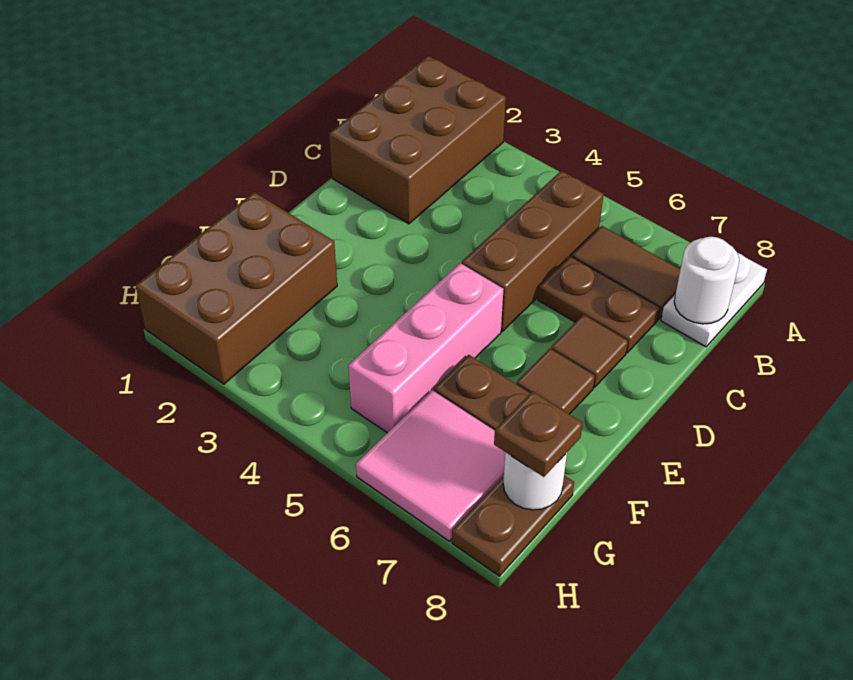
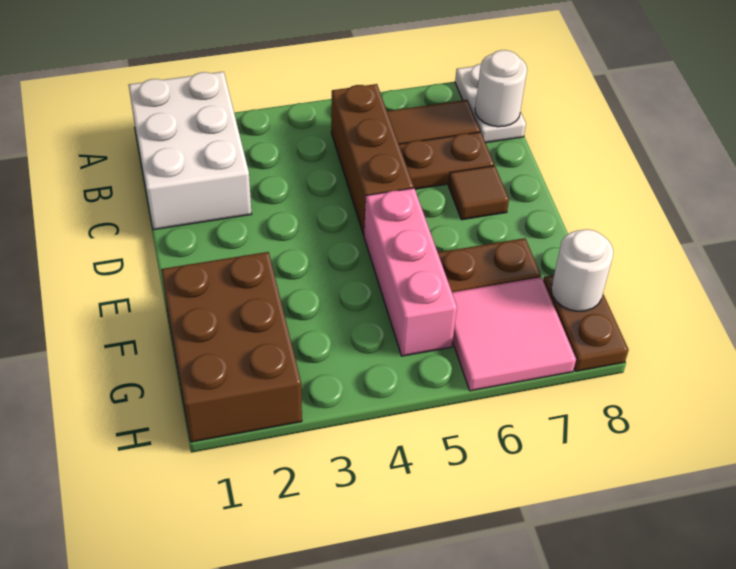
brown brick A1:C2 level 1 -> white brick A1:C2 level 1
brown tile E7 level 1 -> none
brown plate G8 level 3 -> none

